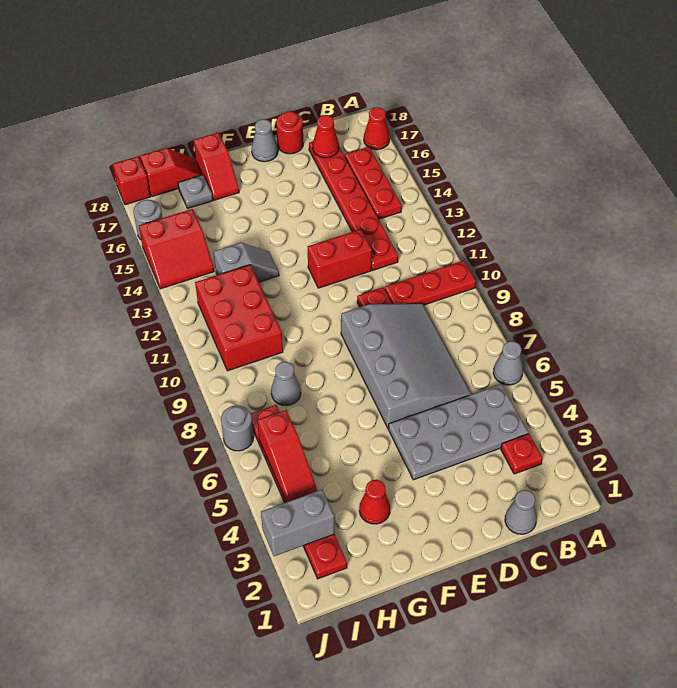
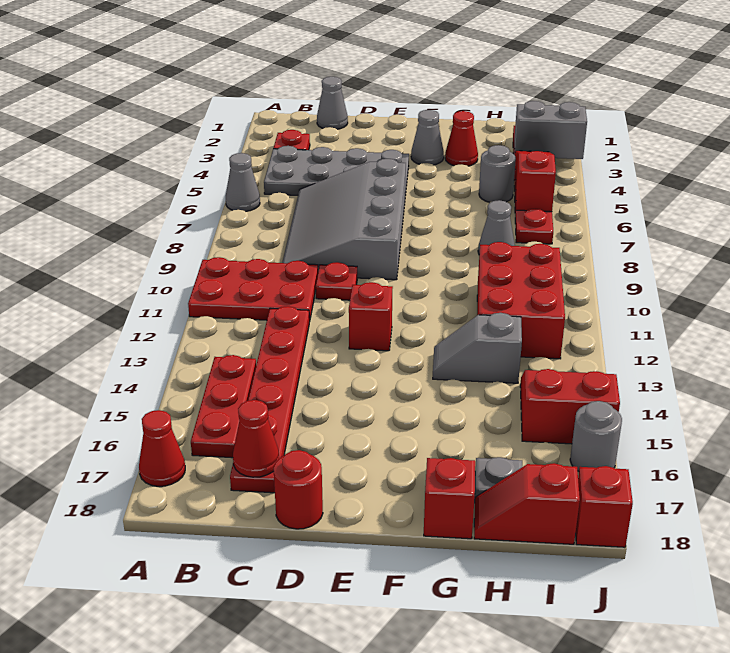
red plate A10:C10 level 1 -> red plate A10:C11 level 1
red brick D12:E12 level 1 -> red brick E12 level 1
grey cone E18 level 1 -> grey cone F3 level 1
grey round brick J7 level 1 -> grey round brick H5 level 1

